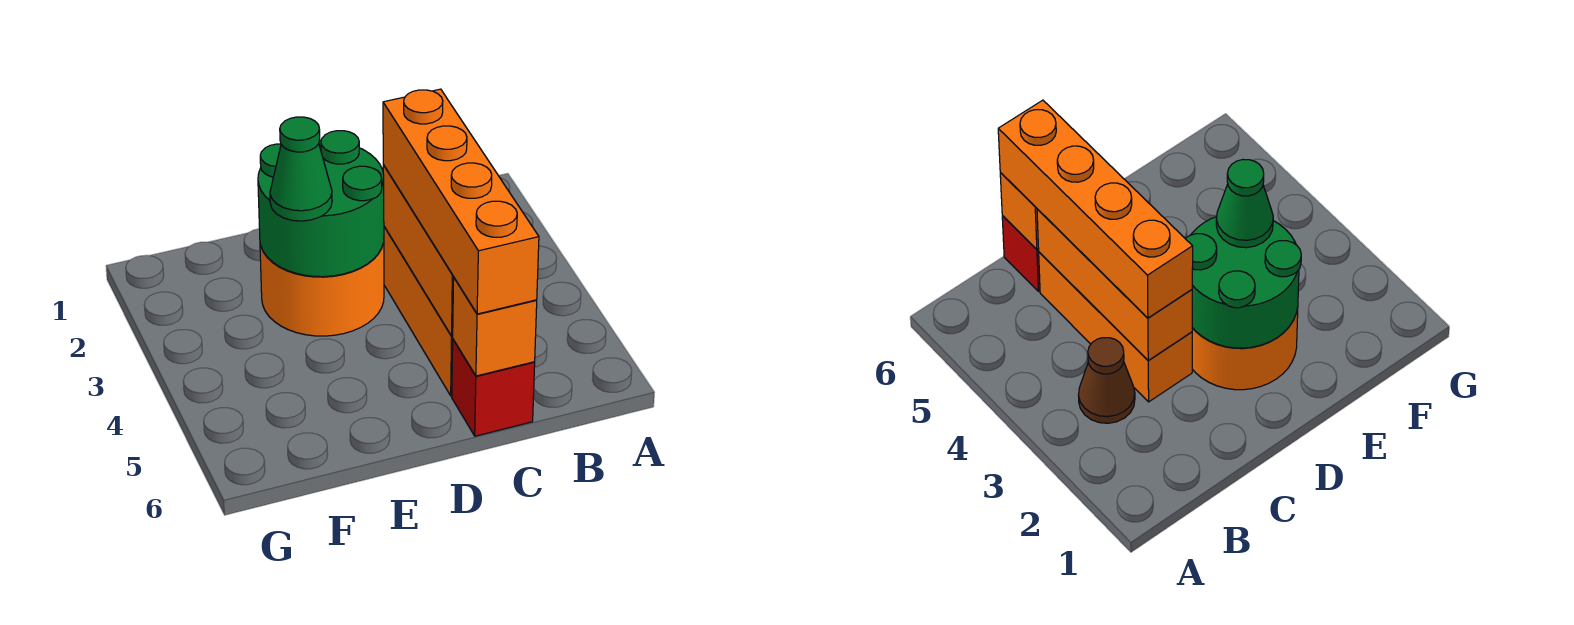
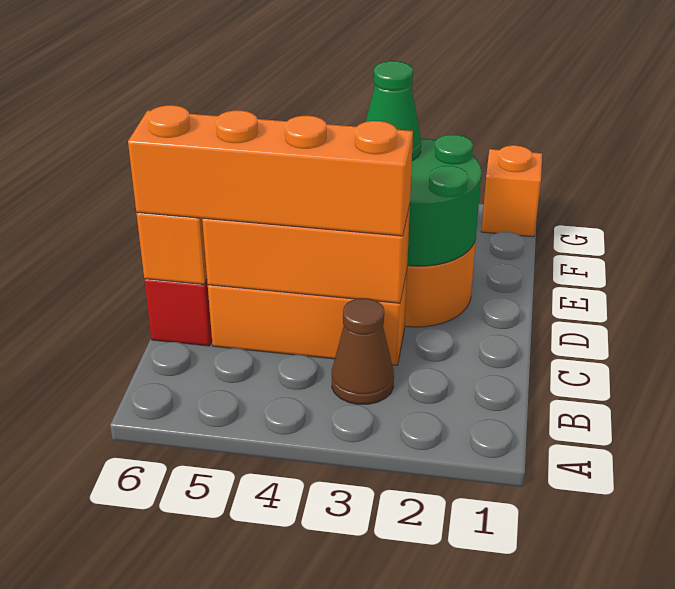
none -> orange brick G1 level 1

